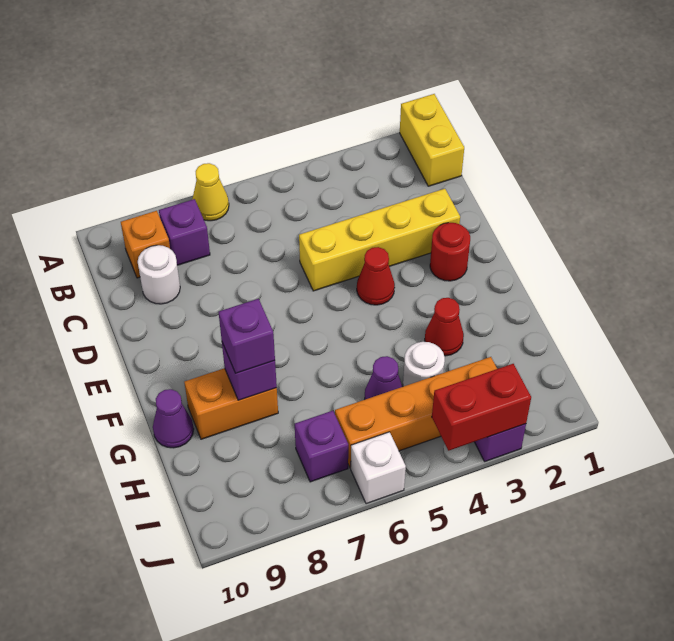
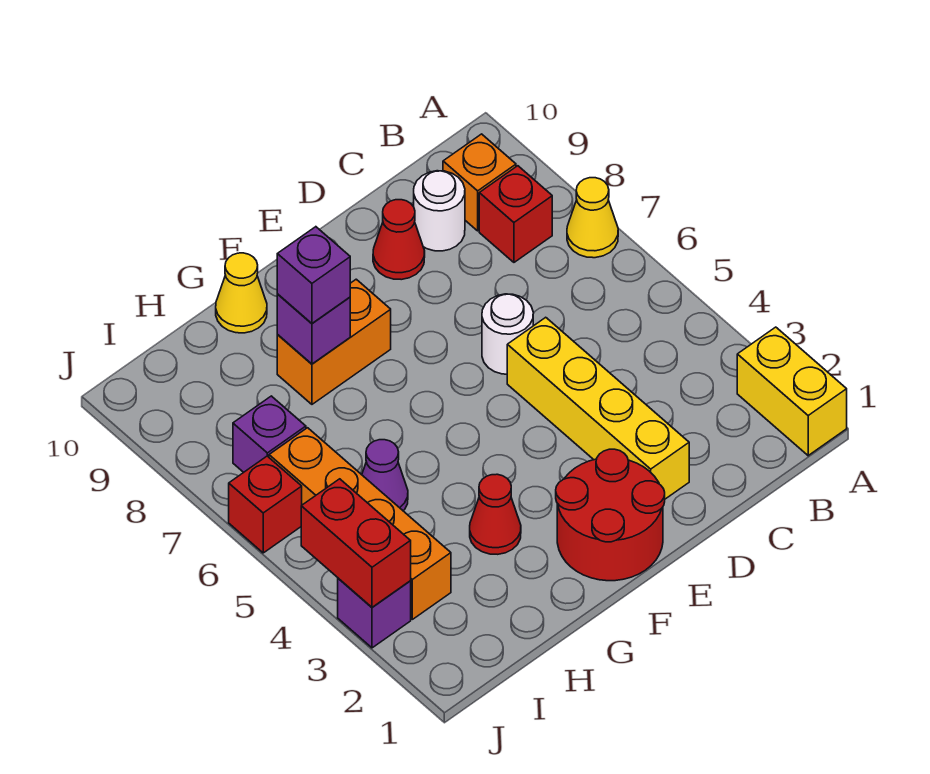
yellow brick A1:B1 level 1 -> yellow brick A1:A2 level 1
purple brick B8 level 1 -> red brick B8 level 1
red round brick E2 level 1 -> red round brick E1:F2 level 1
red cone E4 level 1 -> red cone D9 level 1
orange brick G8:G9 level 1 -> orange brick F8:G8 level 1
purple cone G10 level 1 -> yellow cone G10 level 1
white round brick H4 level 1 -> white round brick D6 level 1
white brick J6 level 1 -> red brick J6 level 1

